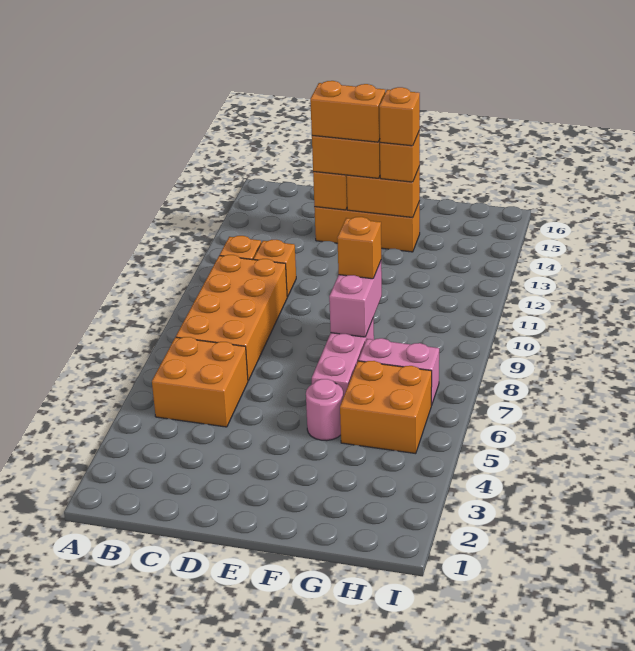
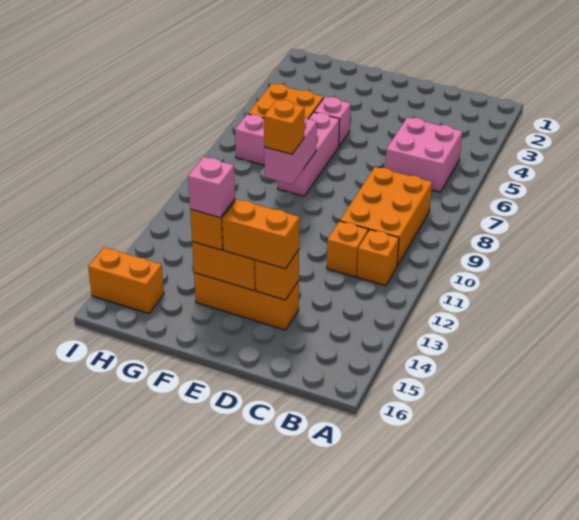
orange brick B5:C6 level 1 -> pink brick B5:C6 level 1
orange brick B7:C10 level 1 -> orange brick B8:C10 level 1
orange brick D14:E14 level 4 -> orange brick H15:I15 level 1
pink round brick F5 level 1 -> pink brick F5 level 1
orange brick F14 level 4 -> pink brick F14 level 4

